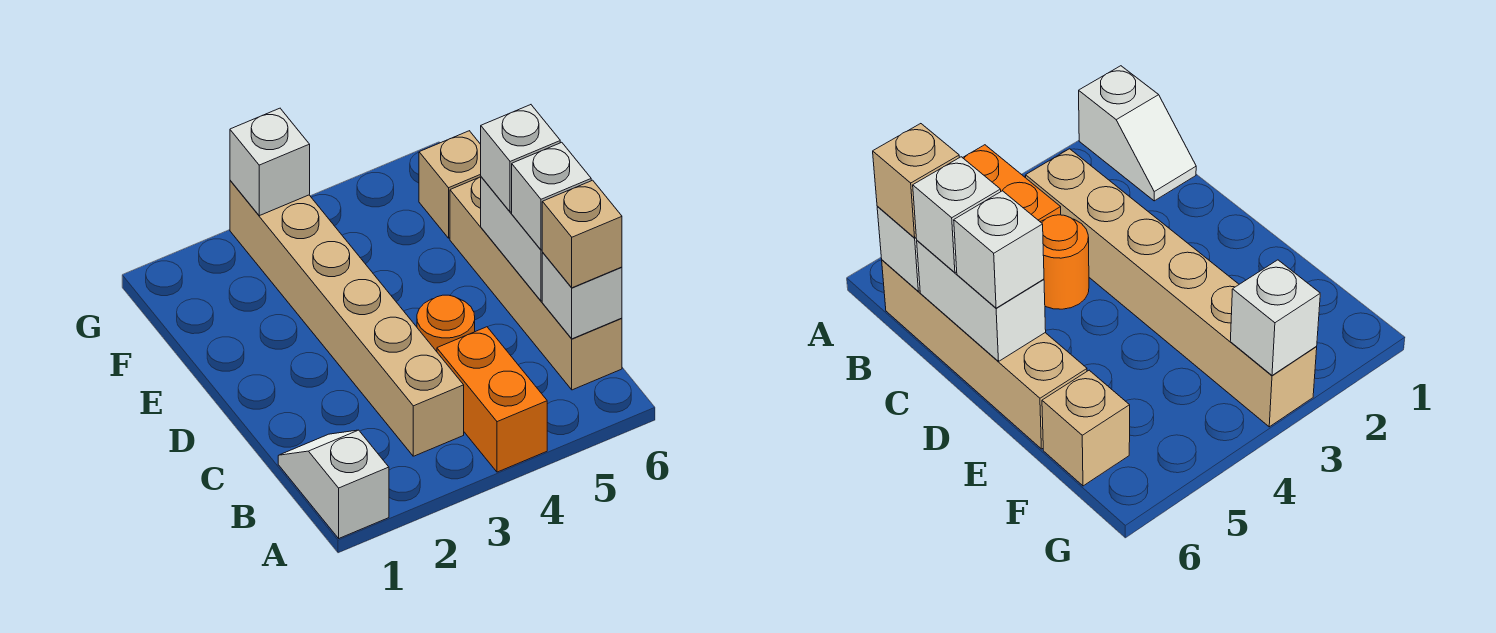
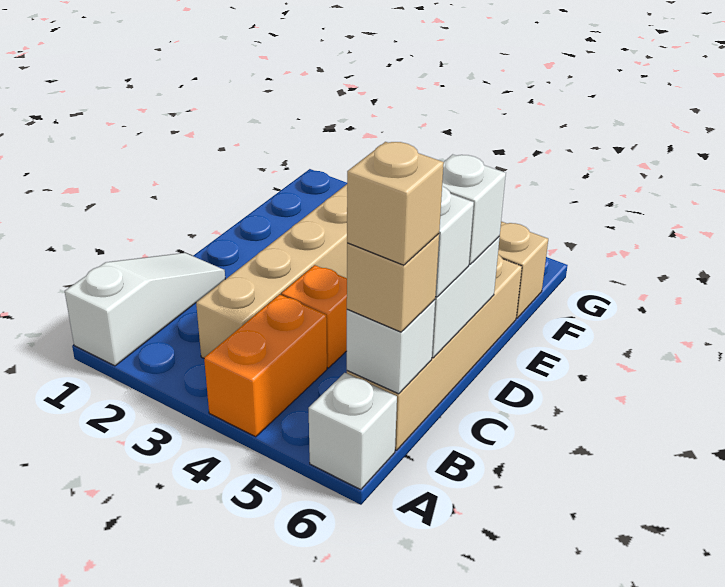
white slope A1:B1 level 1 top A -> white slope A1:C1 level 1 top A
none -> tan brick B6 level 4
orange round brick C4 level 1 -> orange brick C4 level 1
white brick G3 level 2 -> white brick A6 level 1

